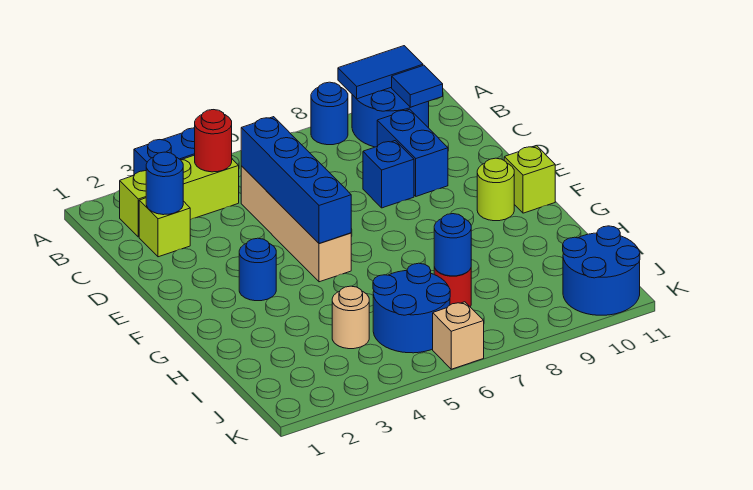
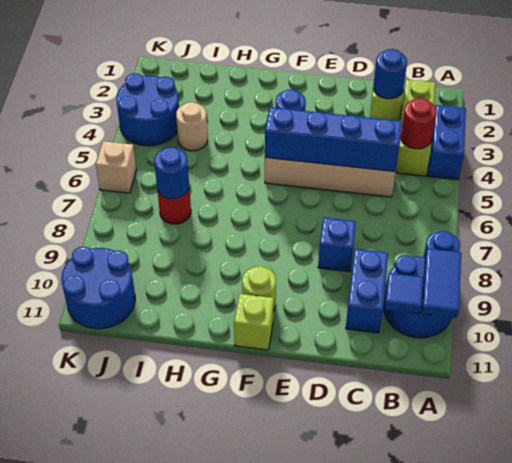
blue brick C9:D9 level 1 -> blue brick C9:C10 level 1
blue round brick I5:J6 level 1 -> blue round brick J3:K4 level 1

